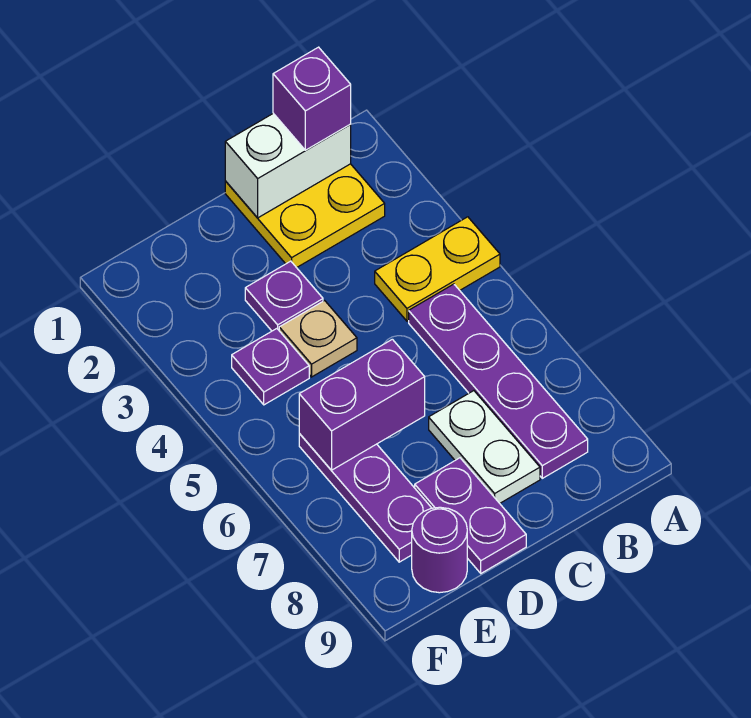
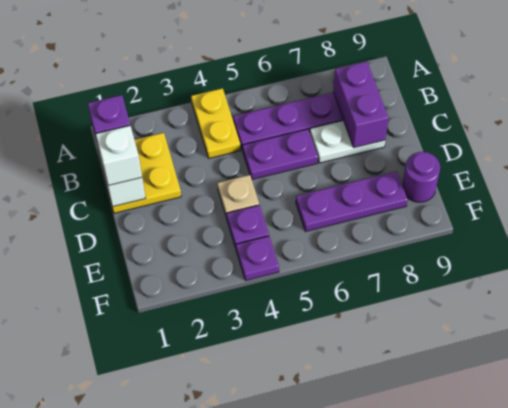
none -> white brick C1 level 3
purple plate D3 level 1 -> purple plate F4 level 1
purple brick D6:E6 level 2 -> purple brick B8:C8 level 2
purple plate D8:D9 level 1 -> purple plate C5:C6 level 1

